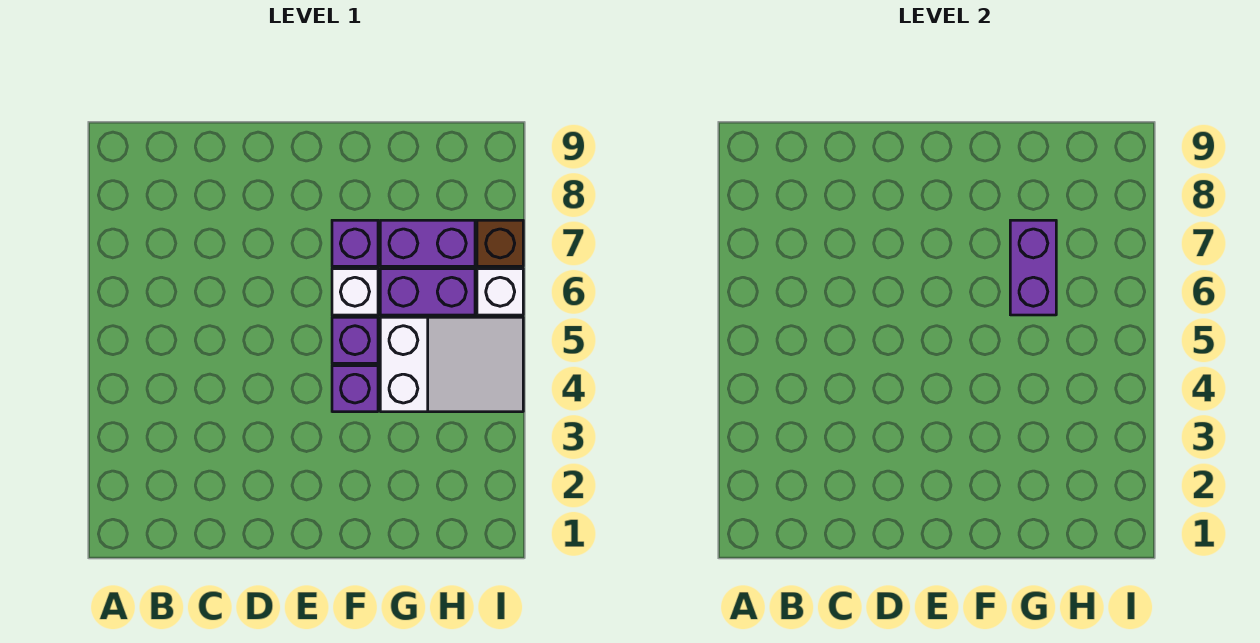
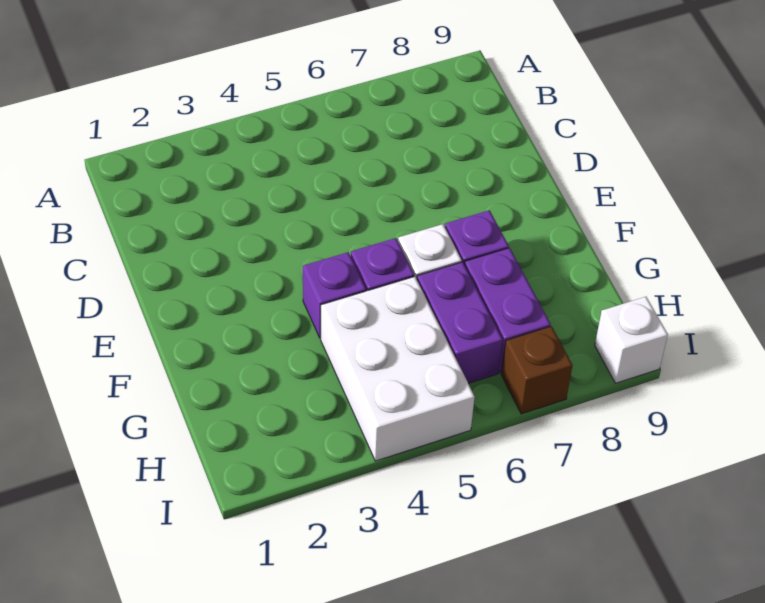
white slope G4:I5 level 1 top G -> white brick G4:I5 level 1
purple brick G6:G7 level 2 -> none
white brick I6 level 1 -> white brick I9 level 1

